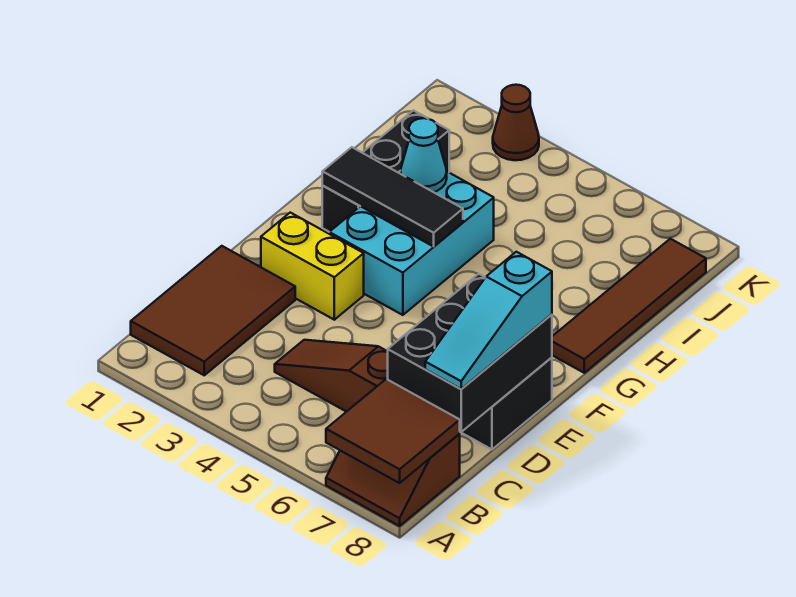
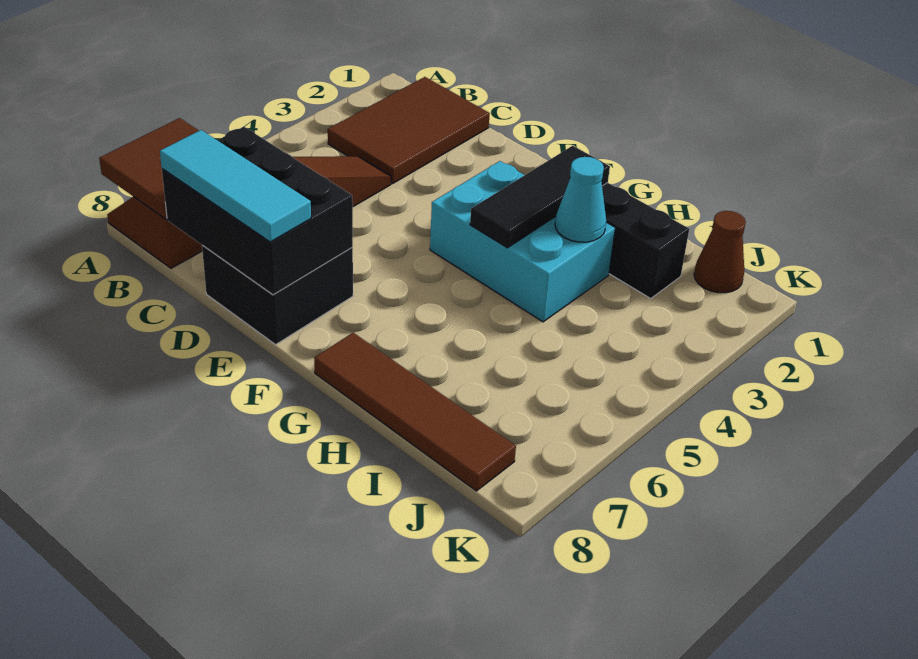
brown tile B1:D2 level 1 -> brown tile B1:C3 level 1
cyan slope C8:E8 level 3 top E -> cyan tile C8:E8 level 3
yellow brick E2:E3 level 1 -> none
brown cone K3 level 1 -> brown cone J1 level 1

